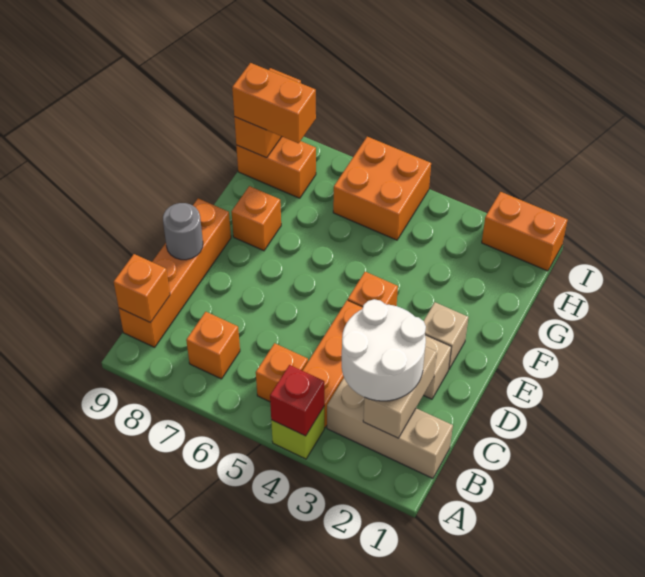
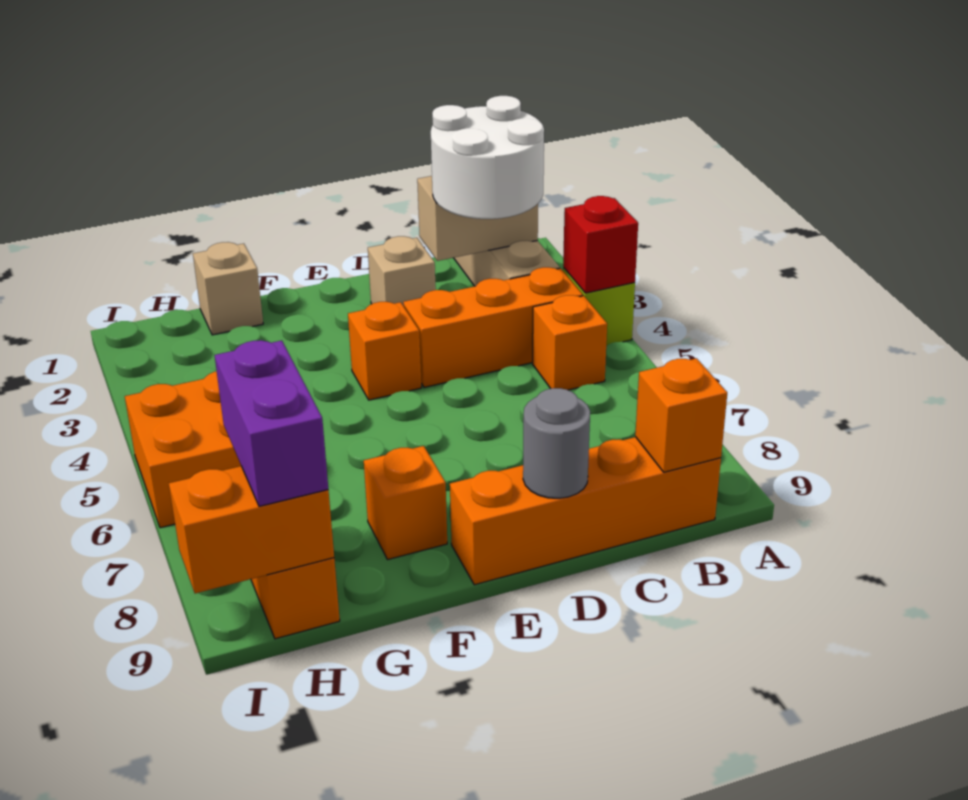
orange brick B7 level 1 -> none
tan brick E2 level 1 -> tan brick G1 level 1
orange brick H8:H9 level 3 -> purple brick H8:H9 level 3
orange brick I1:I2 level 1 -> none

